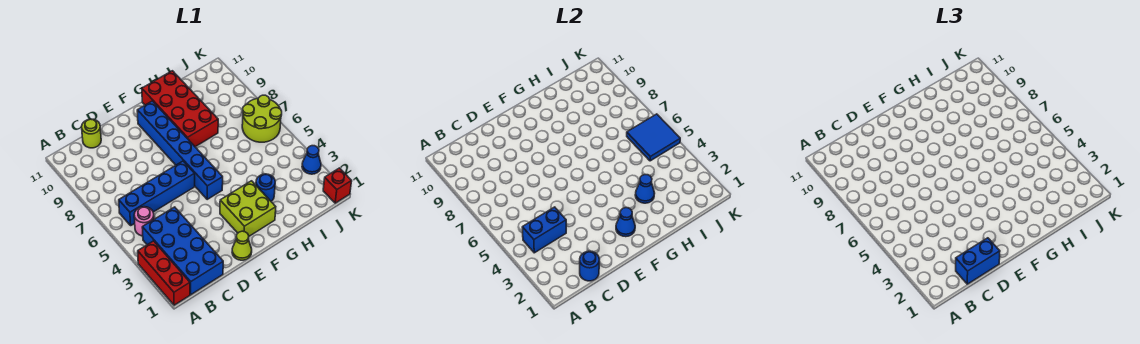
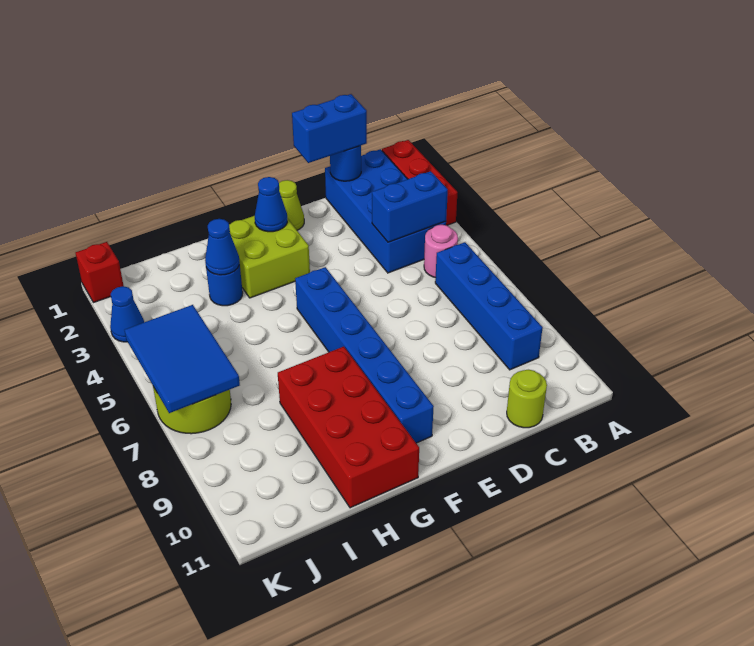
blue brick B6:E6 level 1 -> blue brick B6:B9 level 1
blue tile J5:K6 level 2 -> blue tile J5:K7 level 2

